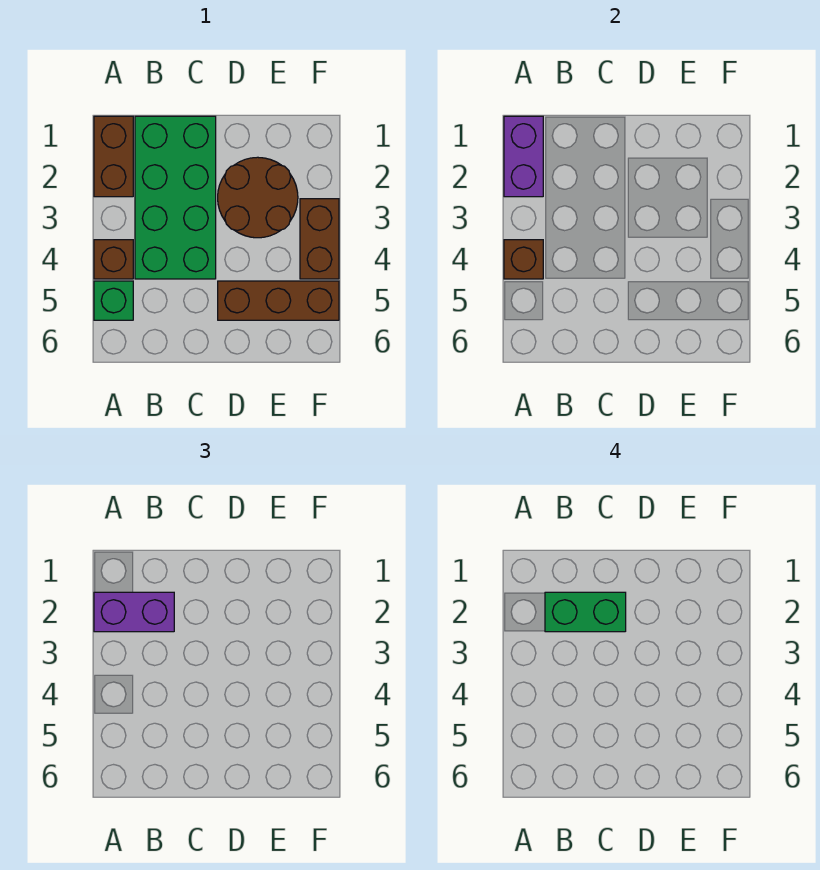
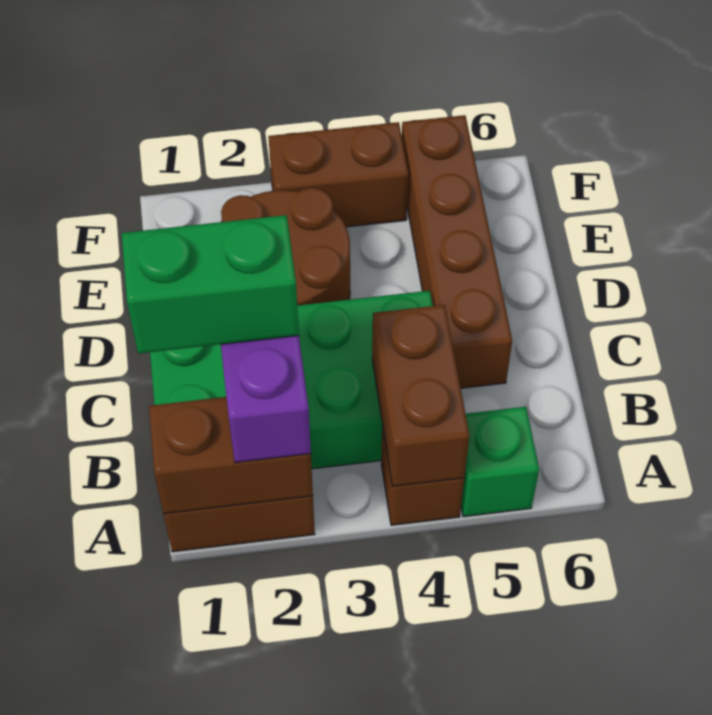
purple brick A1:A2 level 2 -> brown brick A1:A2 level 2
brown brick A4 level 2 -> brown brick A4:B4 level 2
green brick B2:C2 level 4 -> green brick B1:B2 level 4
brown brick D5:F5 level 1 -> brown brick C5:F5 level 1

